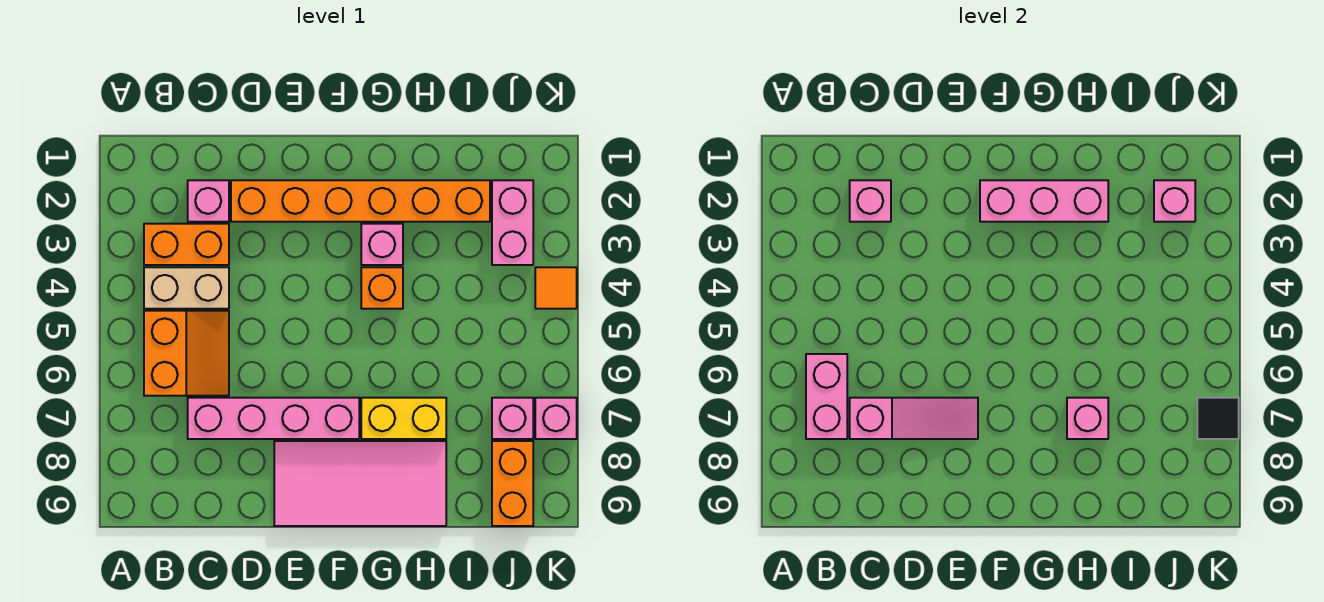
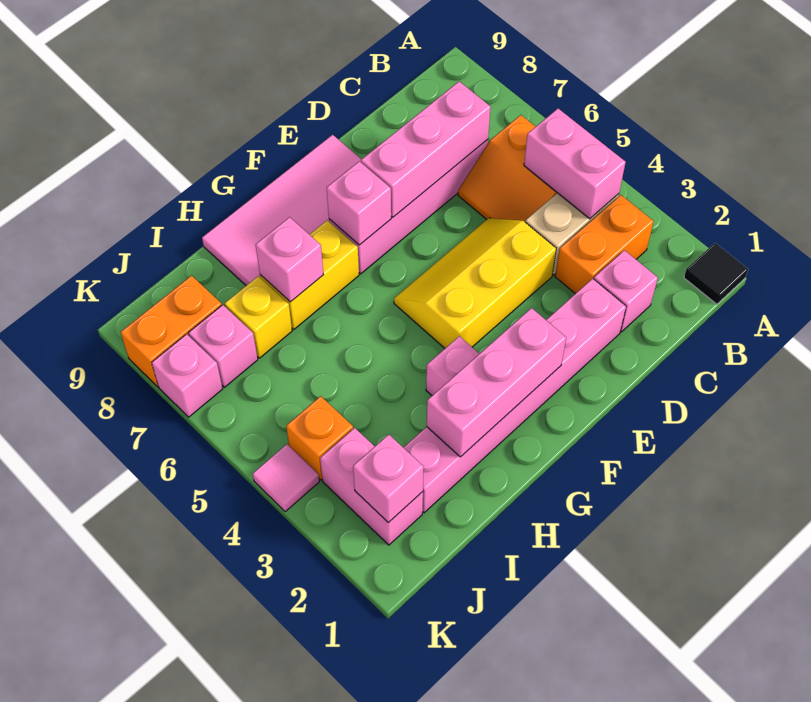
pink brick B6:B7 level 2 -> pink brick B4:B5 level 2
pink brick C2 level 2 -> pink brick F7 level 2
pink slope C7:E7 level 2 top C -> pink brick C7:E7 level 2
orange brick D2:I2 level 1 -> pink brick D2:I2 level 1
none -> yellow slope D4:F5 level 1 top 4
orange brick G4 level 1 -> orange brick J4 level 1
none -> yellow brick I7 level 1
orange brick J8:J9 level 1 -> orange brick J8:K8 level 1
orange tile K4 level 1 -> pink tile K4 level 1
black tile K7 level 2 -> black tile A1 level 1

